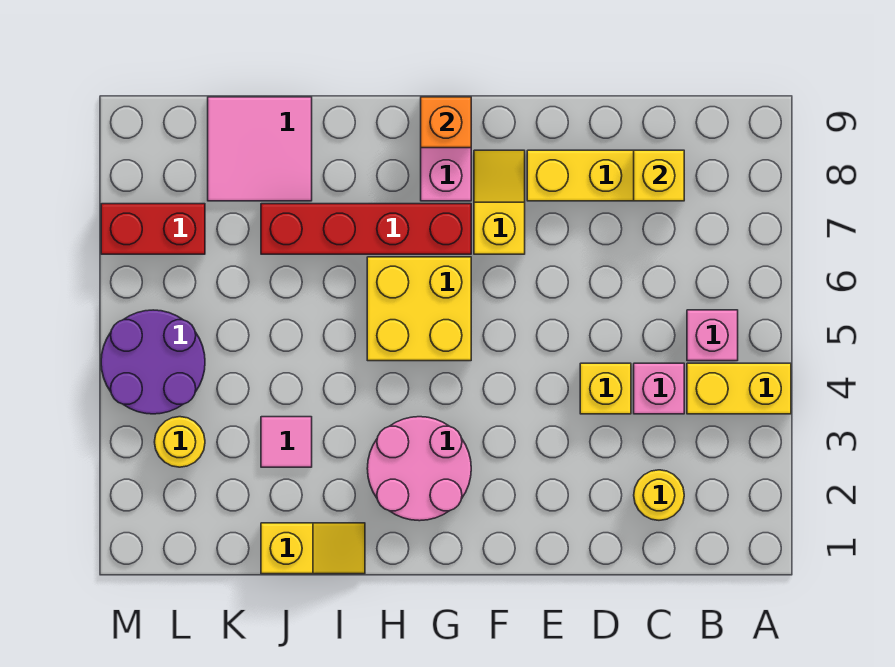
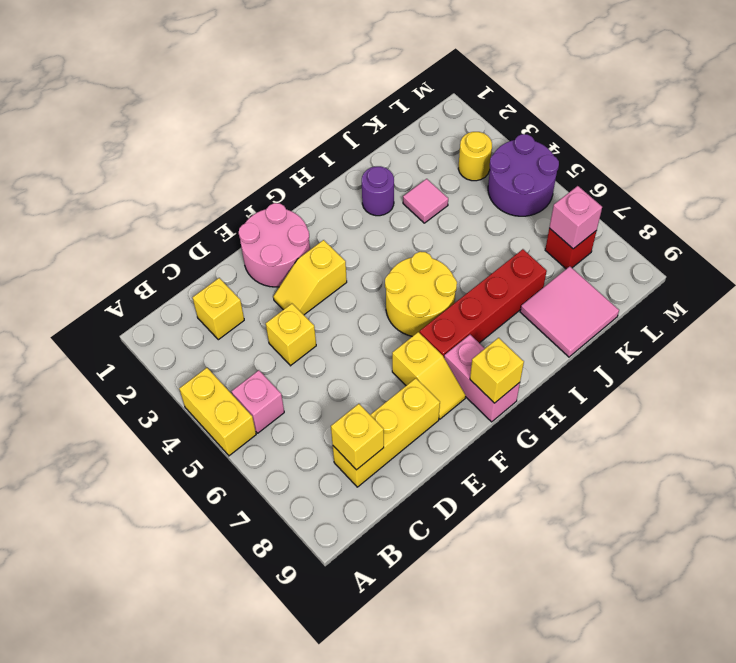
yellow brick A4:B4 level 1 -> yellow brick A4:A5 level 1
yellow round brick C2 level 1 -> yellow brick C2 level 1
pink brick C4 level 1 -> pink brick L7 level 2
pink round brick G2:H3 level 1 -> pink round brick E1:F2 level 1
yellow brick G5:H6 level 1 -> yellow round brick G5:H6 level 1
orange brick G9 level 2 -> yellow brick G9 level 2
yellow slope I1:J1 level 1 top J -> yellow slope E3:F3 level 1 top F
none -> purple round brick I2 level 1
red brick L7:M7 level 1 -> red brick L7 level 1

